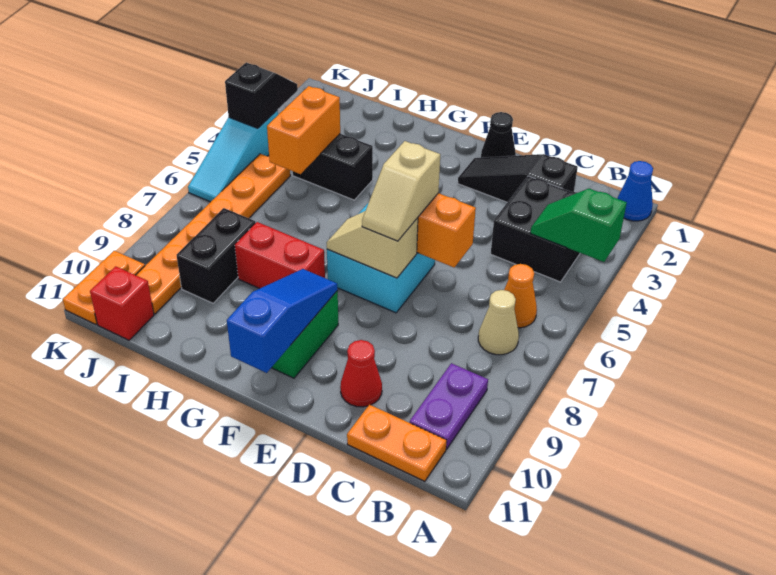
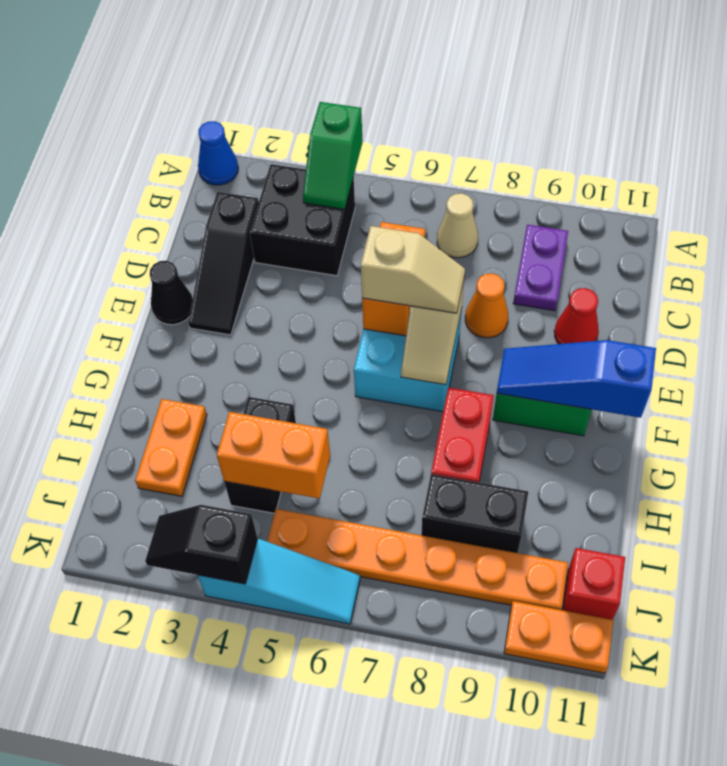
orange cone B6 level 1 -> orange cone D8 level 1
purple plate B9:B10 level 1 -> purple plate B9:C9 level 1
orange plate B11:C11 level 1 -> orange plate H2:I2 level 1

